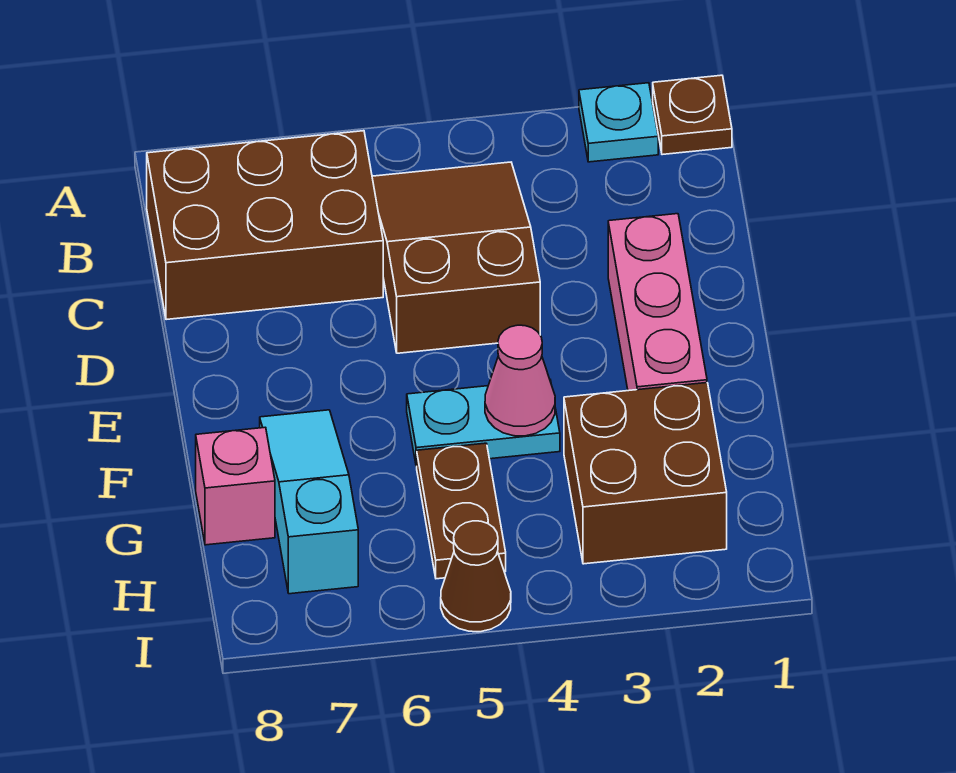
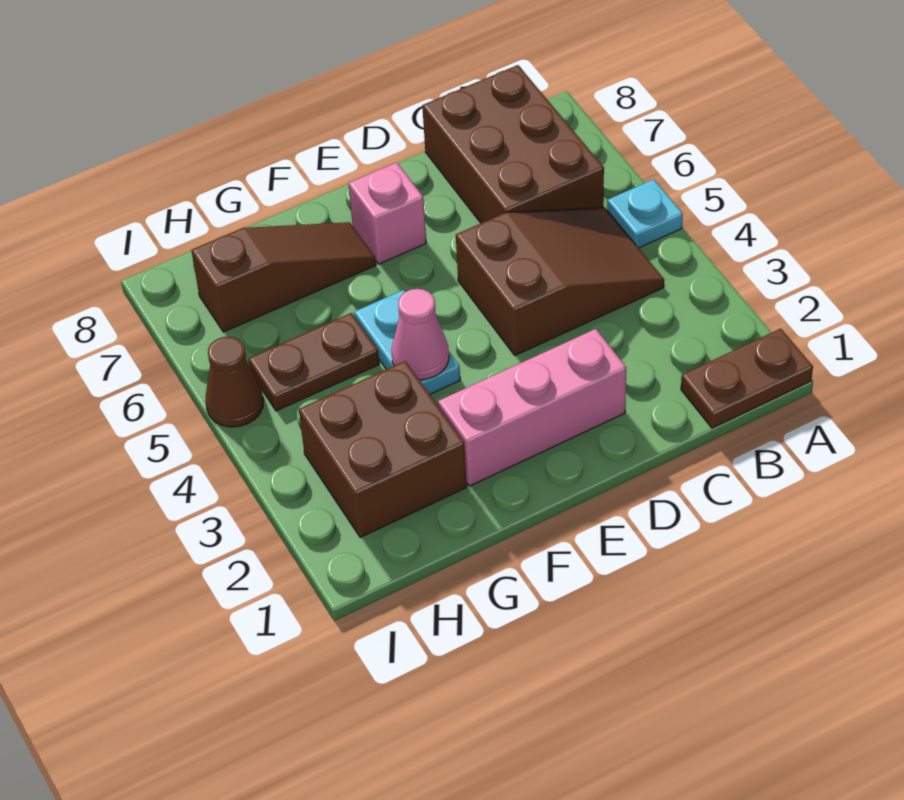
brown plate A1 level 1 -> brown plate A1:B1 level 1
cyan plate A2 level 1 -> cyan plate A5 level 1
cyan slope F7:H7 level 1 top H -> brown slope F7:H7 level 1 top H
pink brick G8 level 1 -> pink brick E7 level 1

